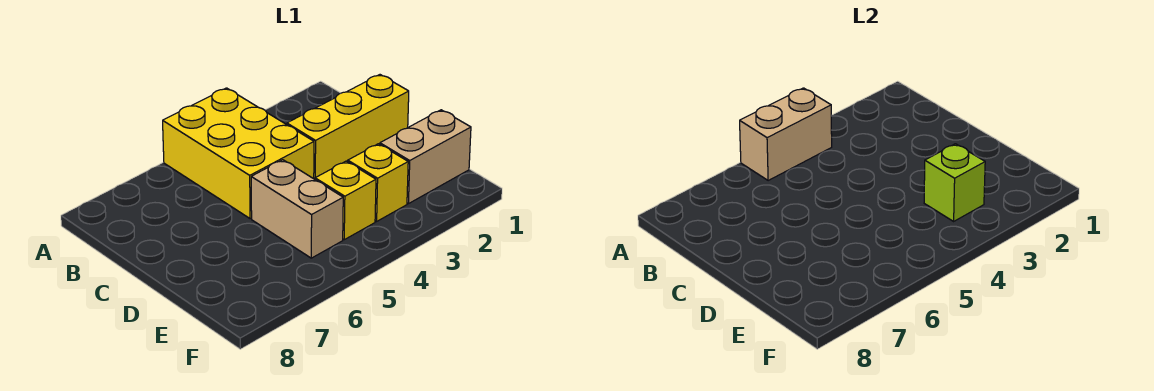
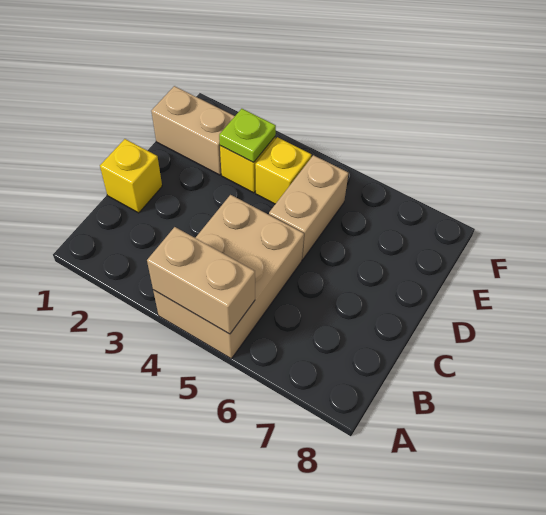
yellow brick A4:C5 level 1 -> tan brick A4:C5 level 1
yellow brick C1:C3 level 1 -> yellow brick C1 level 1
lime brick E3 level 2 -> lime plate E3 level 2

